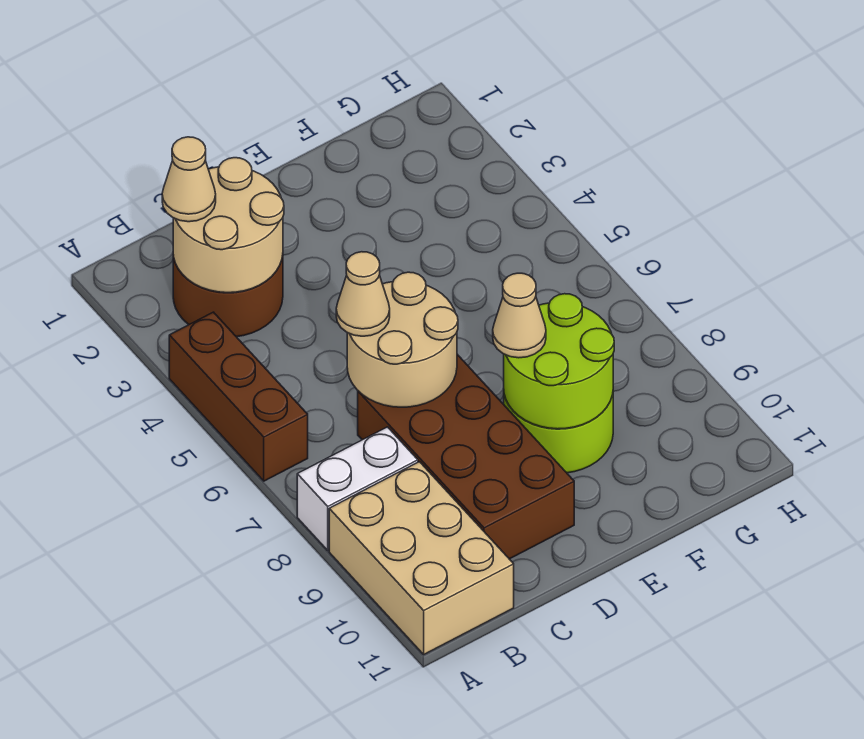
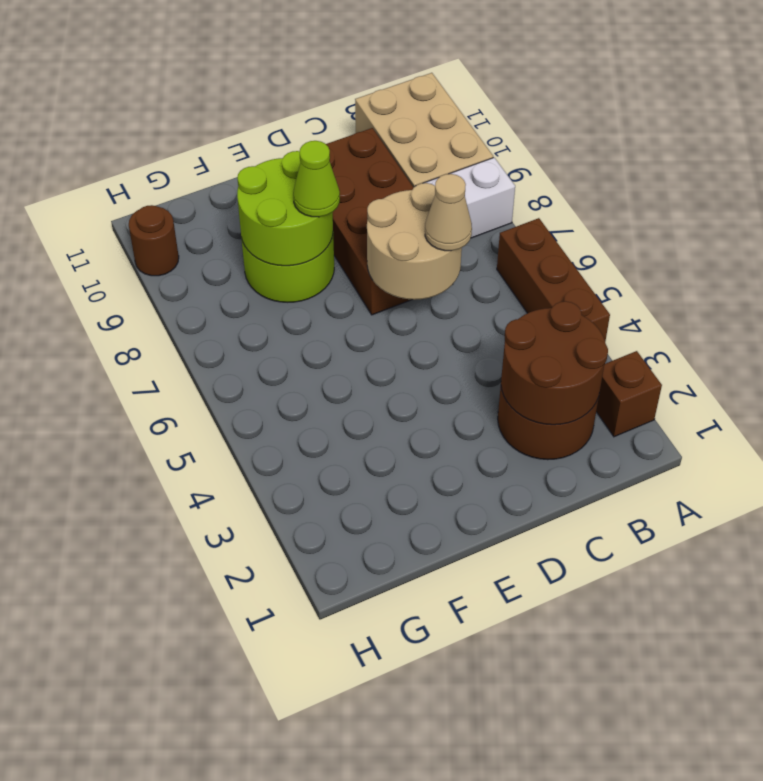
none -> brown brick A2 level 1
tan round brick B2:C3 level 2 -> brown round brick B2:C3 level 2
tan cone B2 level 3 -> none
tan cone E8 level 3 -> lime cone E8 level 3
none -> brown round brick H10 level 1

